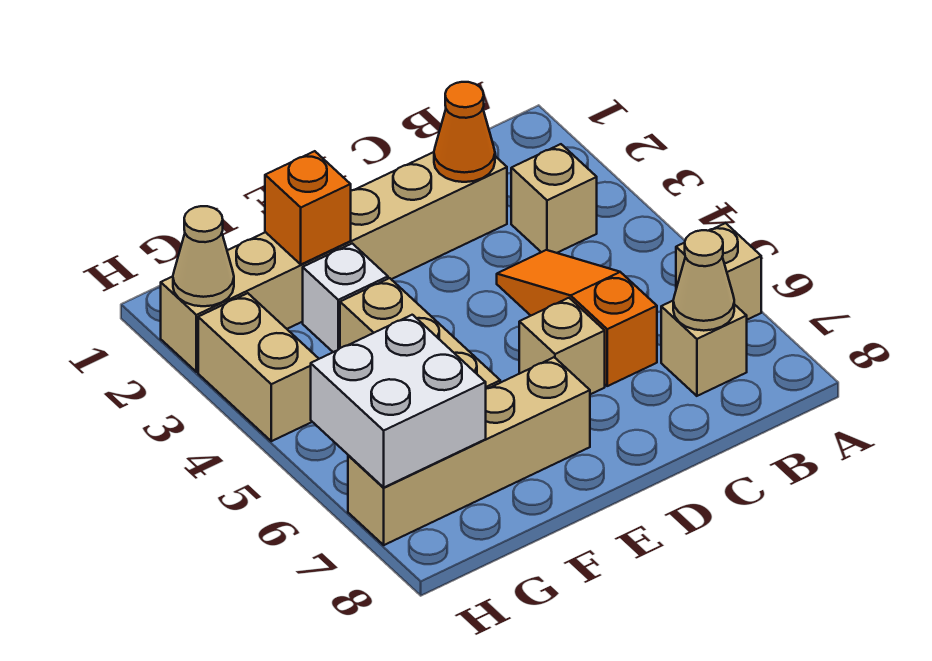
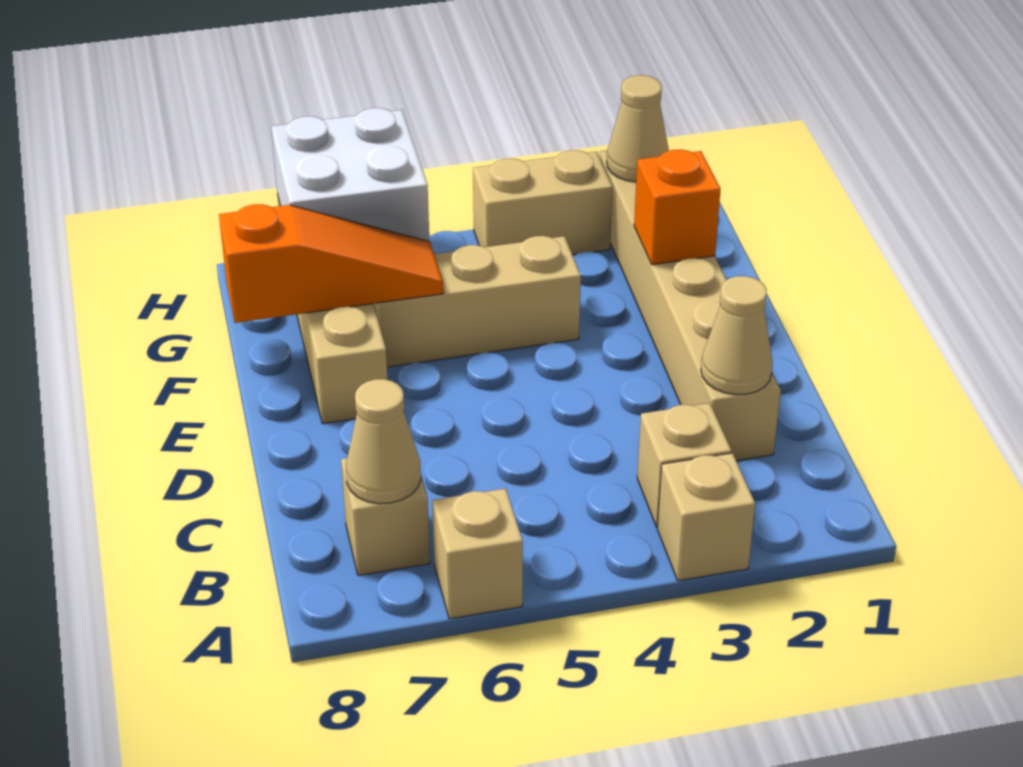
orange cone C2 level 2 -> tan cone C2 level 2
orange slope C4:C6 level 1 top 6 -> orange slope F6:F8 level 2 top 8
tan brick D6 level 1 -> tan brick A3 level 1
white brick F3 level 1 -> none

